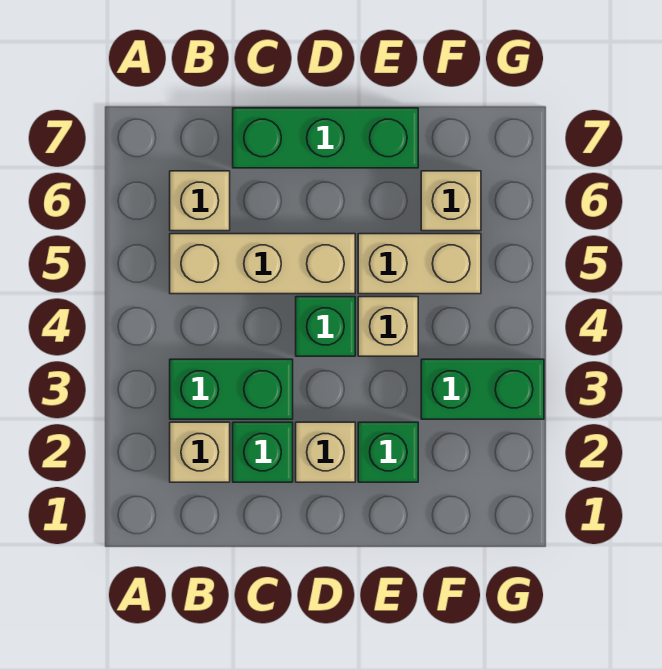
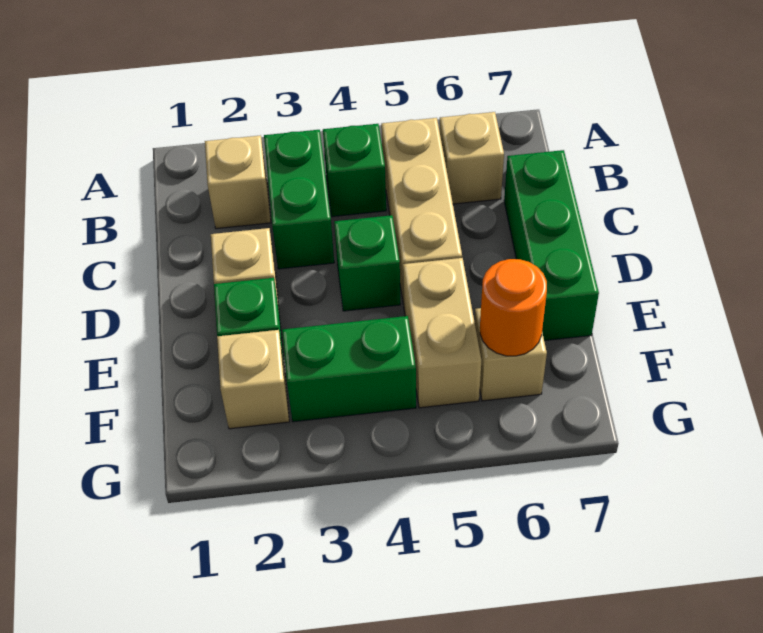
green brick C2 level 1 -> green brick B4 level 1
tan brick E4 level 1 -> tan brick F2 level 1
green brick F3:G3 level 1 -> green brick F3:F4 level 1
none -> orange round brick F6 level 2

